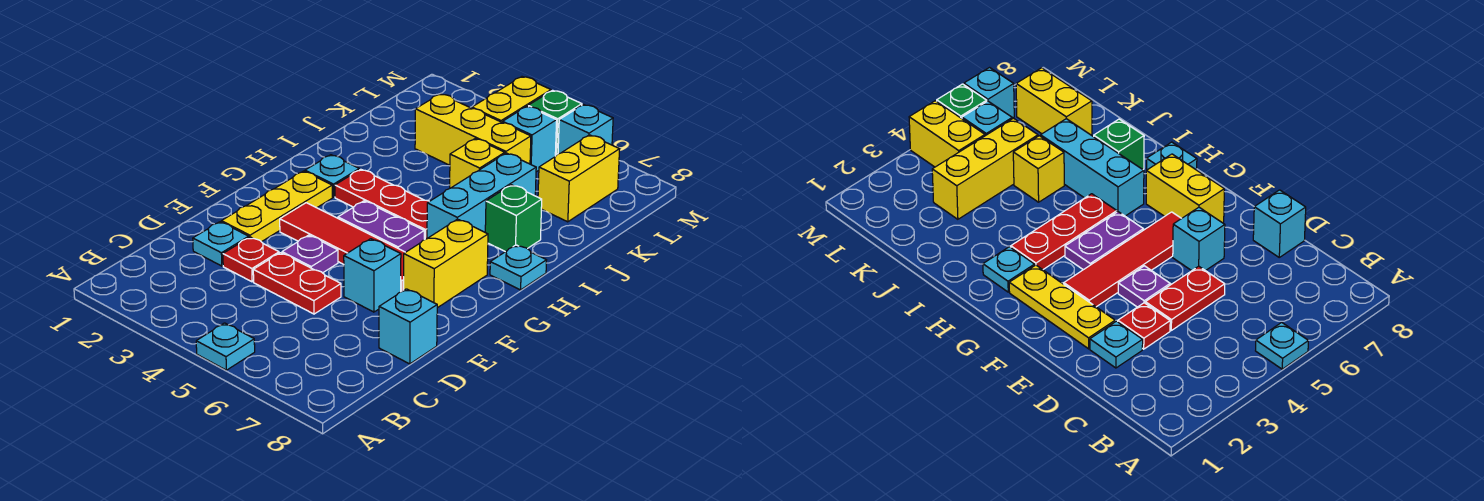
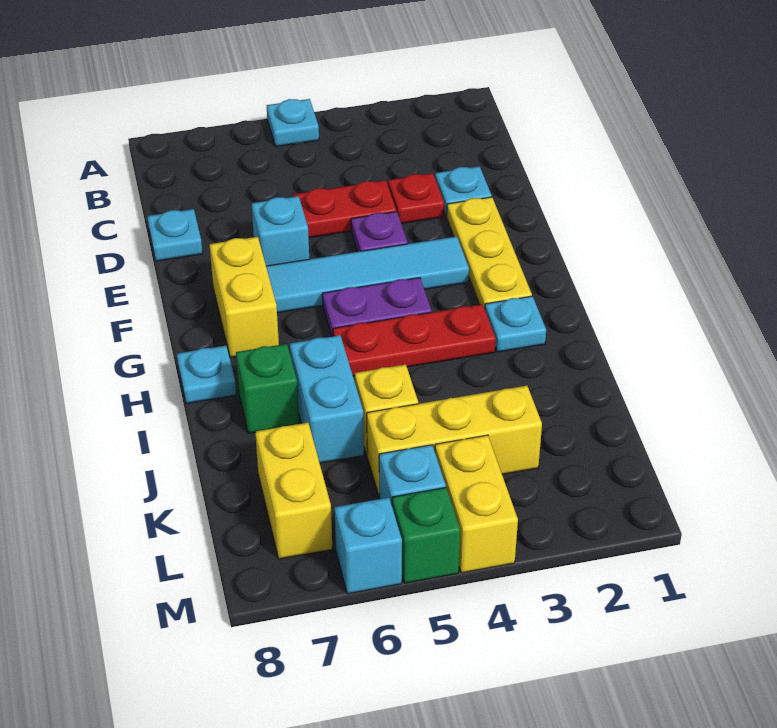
cyan brick D8 level 1 -> cyan plate D8 level 1
red tile F3:F6 level 1 -> cyan tile F3:F6 level 1
cyan brick H6:J6 level 1 -> cyan brick I6:J6 level 1

